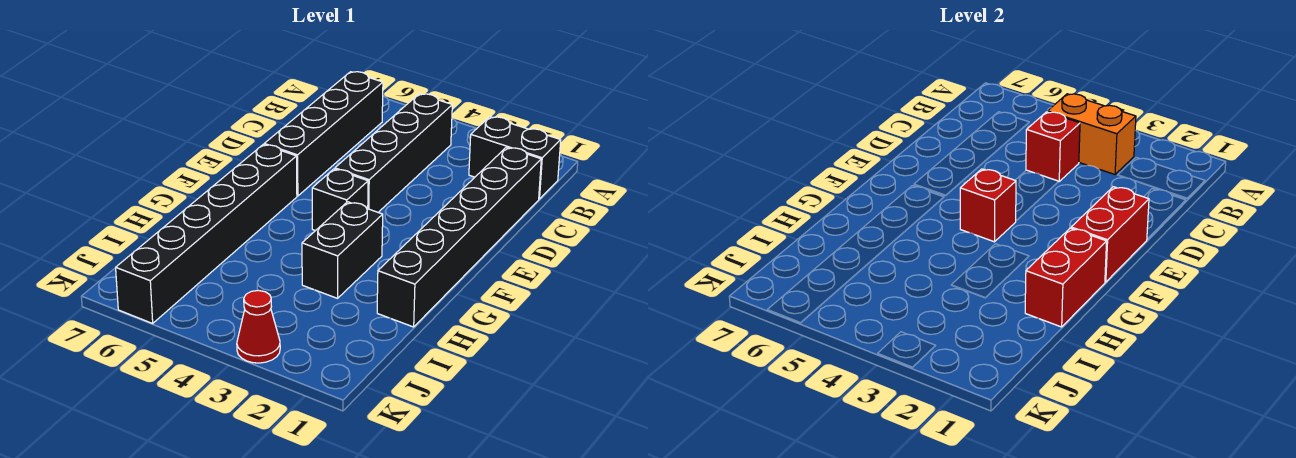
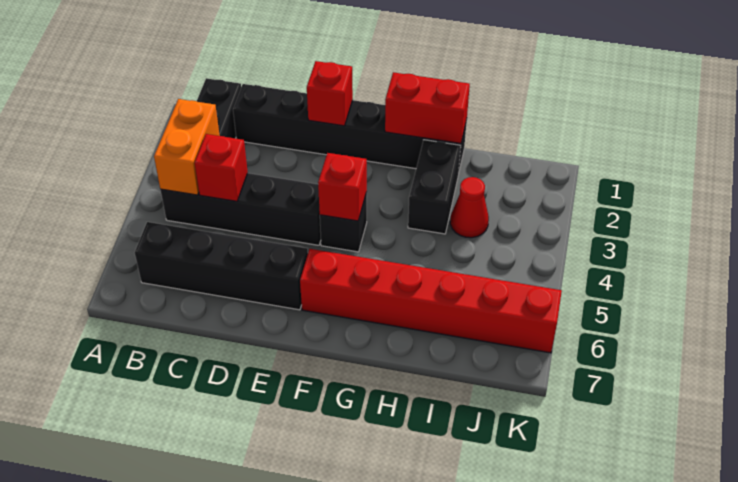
red brick E1:F1 level 2 -> red brick E1 level 2
black brick F6:K6 level 1 -> red brick F6:K6 level 1
black brick G3:H3 level 1 -> black brick H2:H3 level 1
red cone K3 level 1 -> red cone I3 level 1

